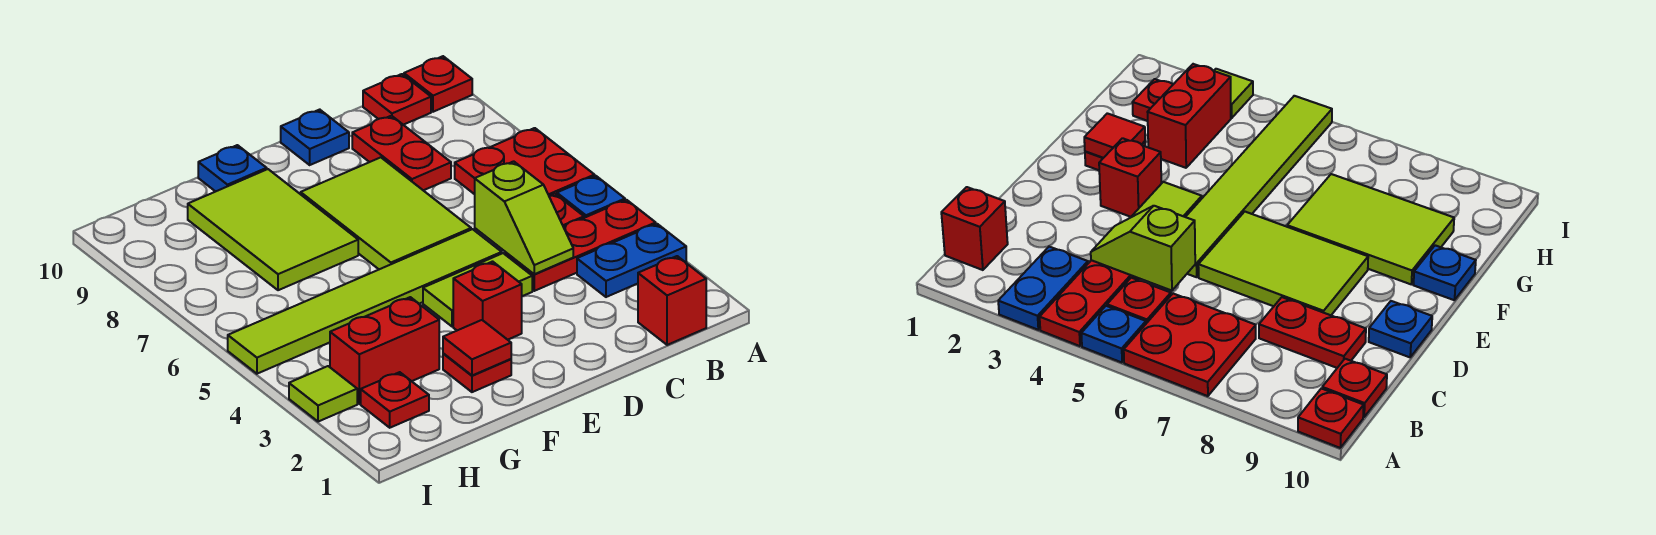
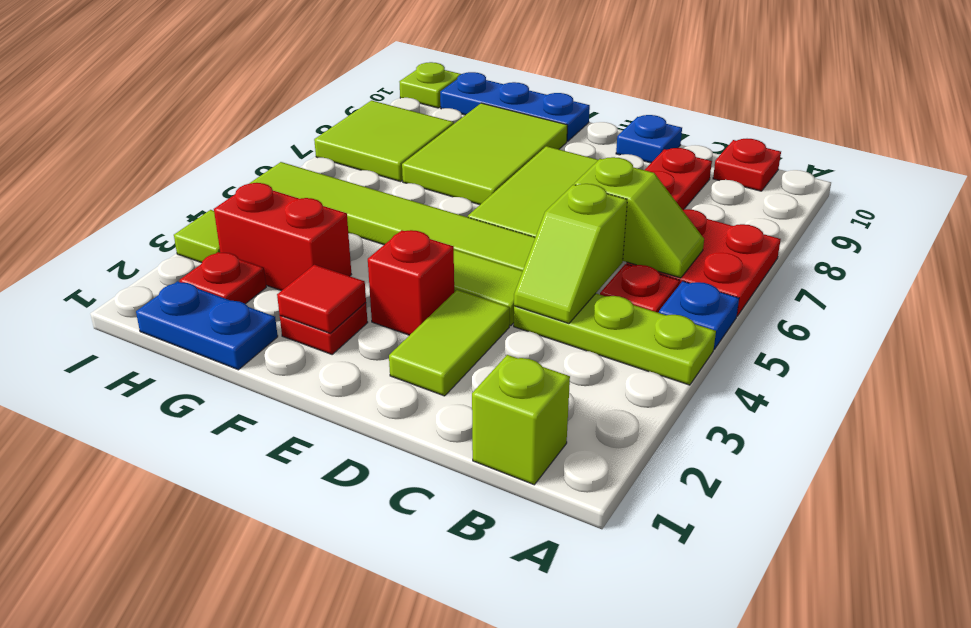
blue plate A3:B3 level 1 -> blue plate G1:H1 level 1
red plate A4:C4 level 1 -> lime plate A4:C4 level 1
red plate A10 level 1 -> none
red brick B1 level 1 -> lime brick B1 level 1
none -> lime slope B6:C6 level 2 top C
none -> lime tile D2:D3 level 1
blue plate F10 level 1 -> blue plate F10:H10 level 1
none -> lime tile H7:I8 level 1
none -> lime plate I10 level 1

